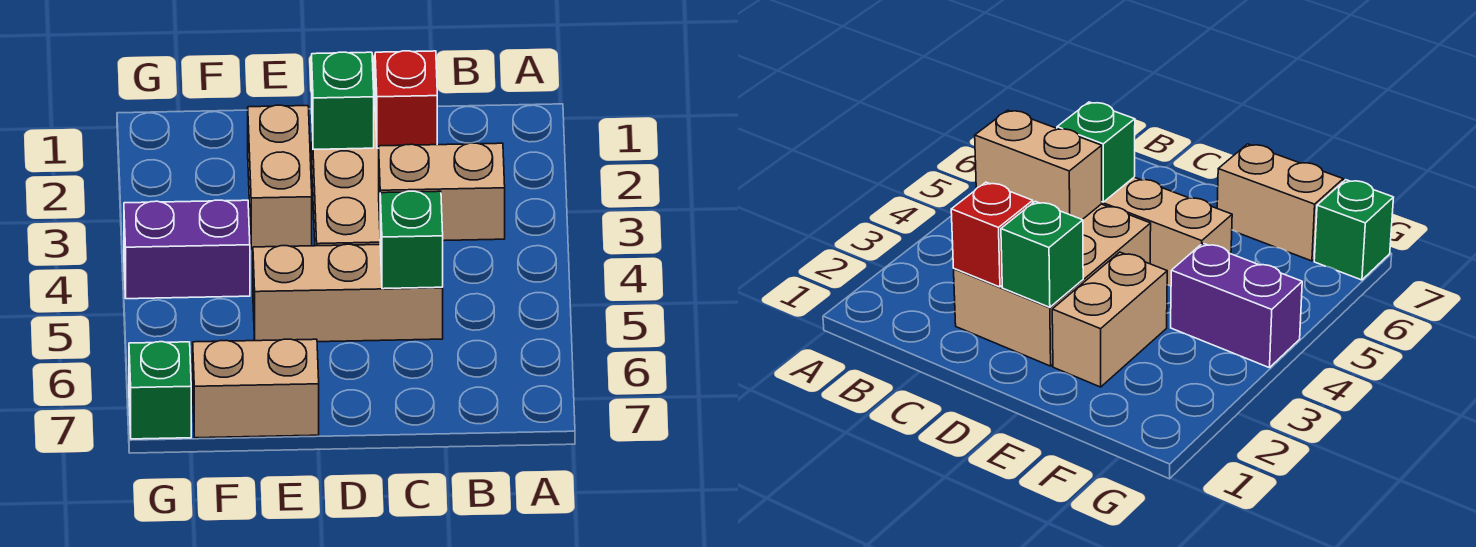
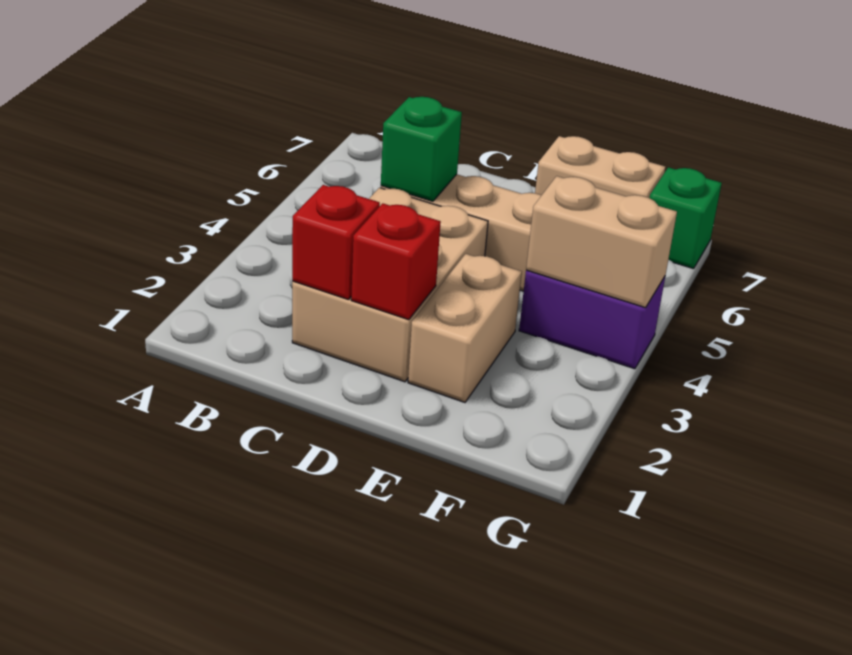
tan brick B4:C4 level 2 -> tan brick F4:G4 level 2
green brick D2 level 2 -> red brick D2 level 2

